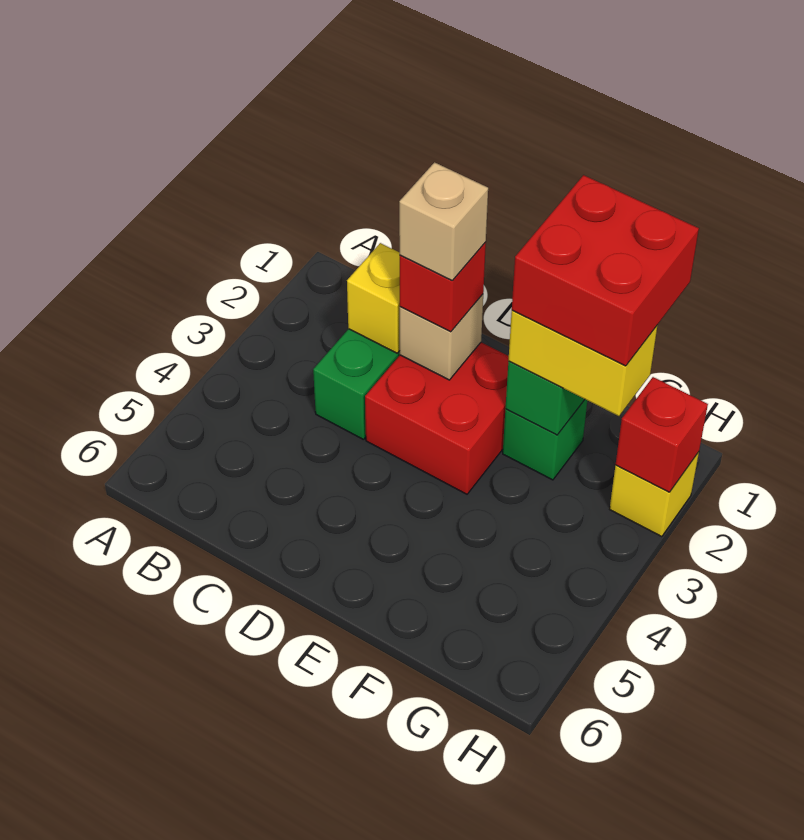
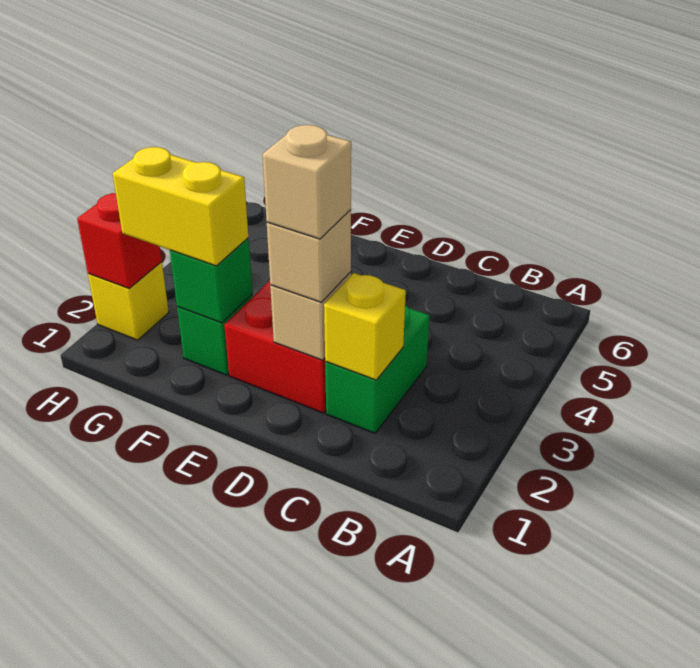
red brick D2 level 3 -> tan brick D2 level 3
red brick F1:G2 level 4 -> none

